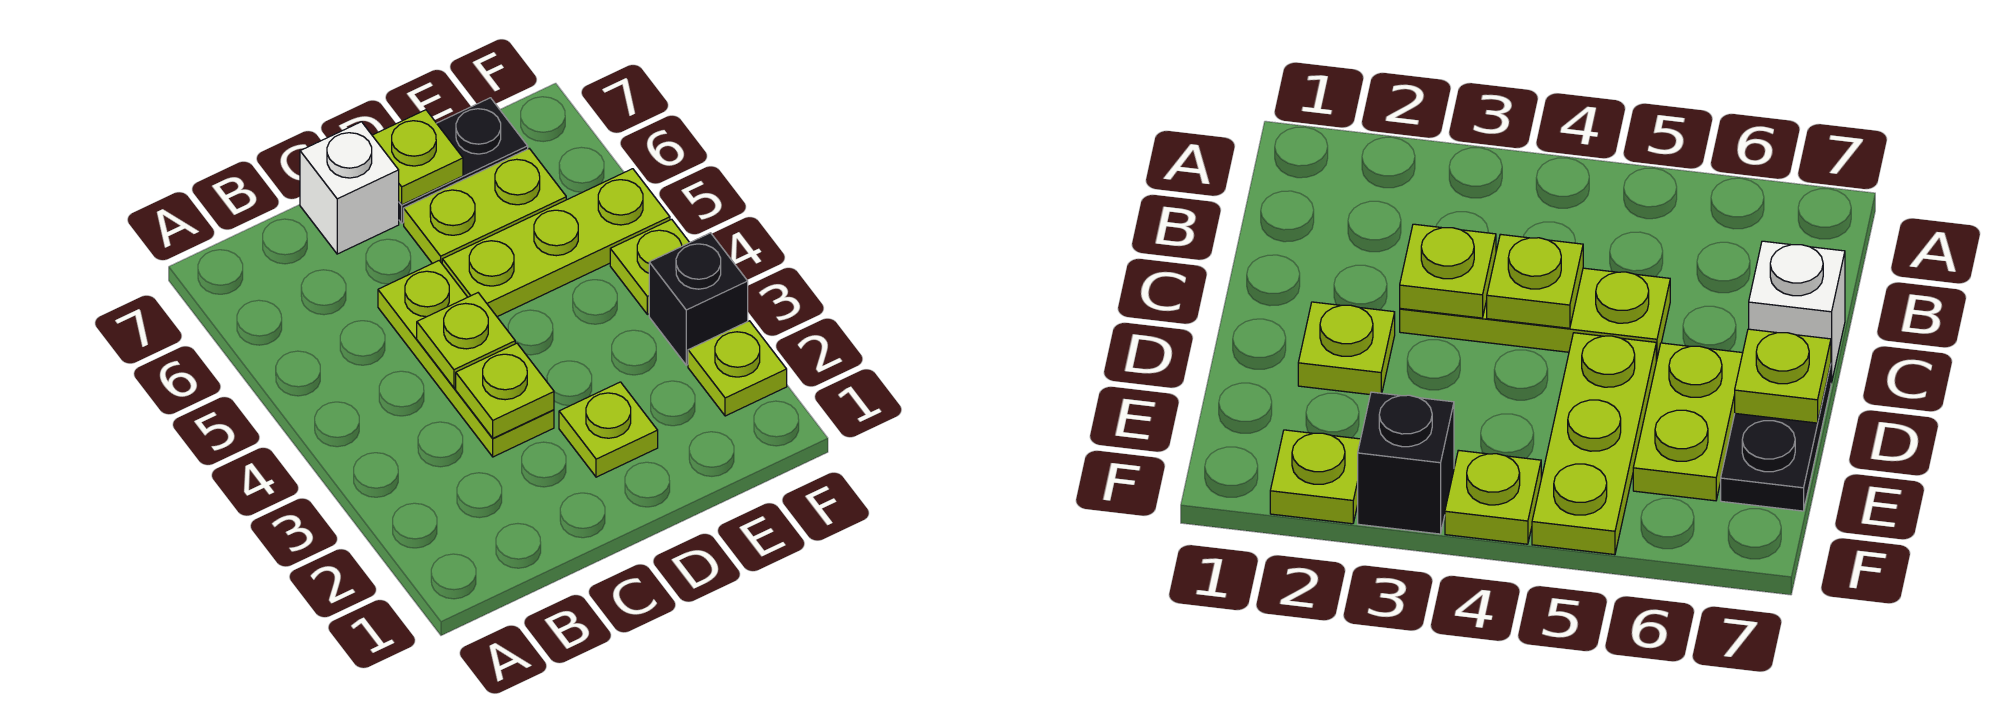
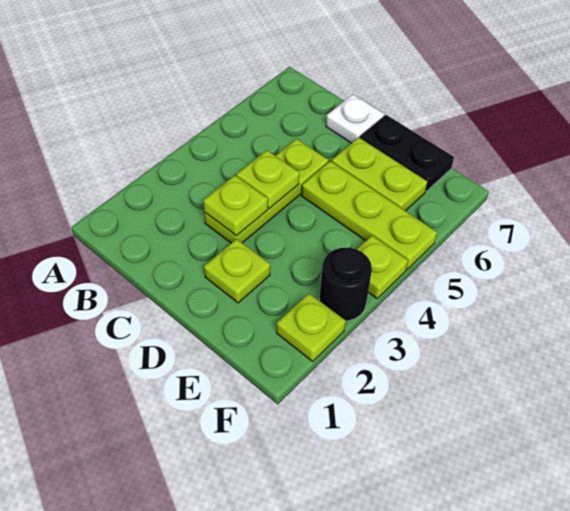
white brick C7 level 1 -> white plate C7 level 1
lime plate D7 level 2 -> none
black brick F3 level 1 -> black round brick F3 level 1

